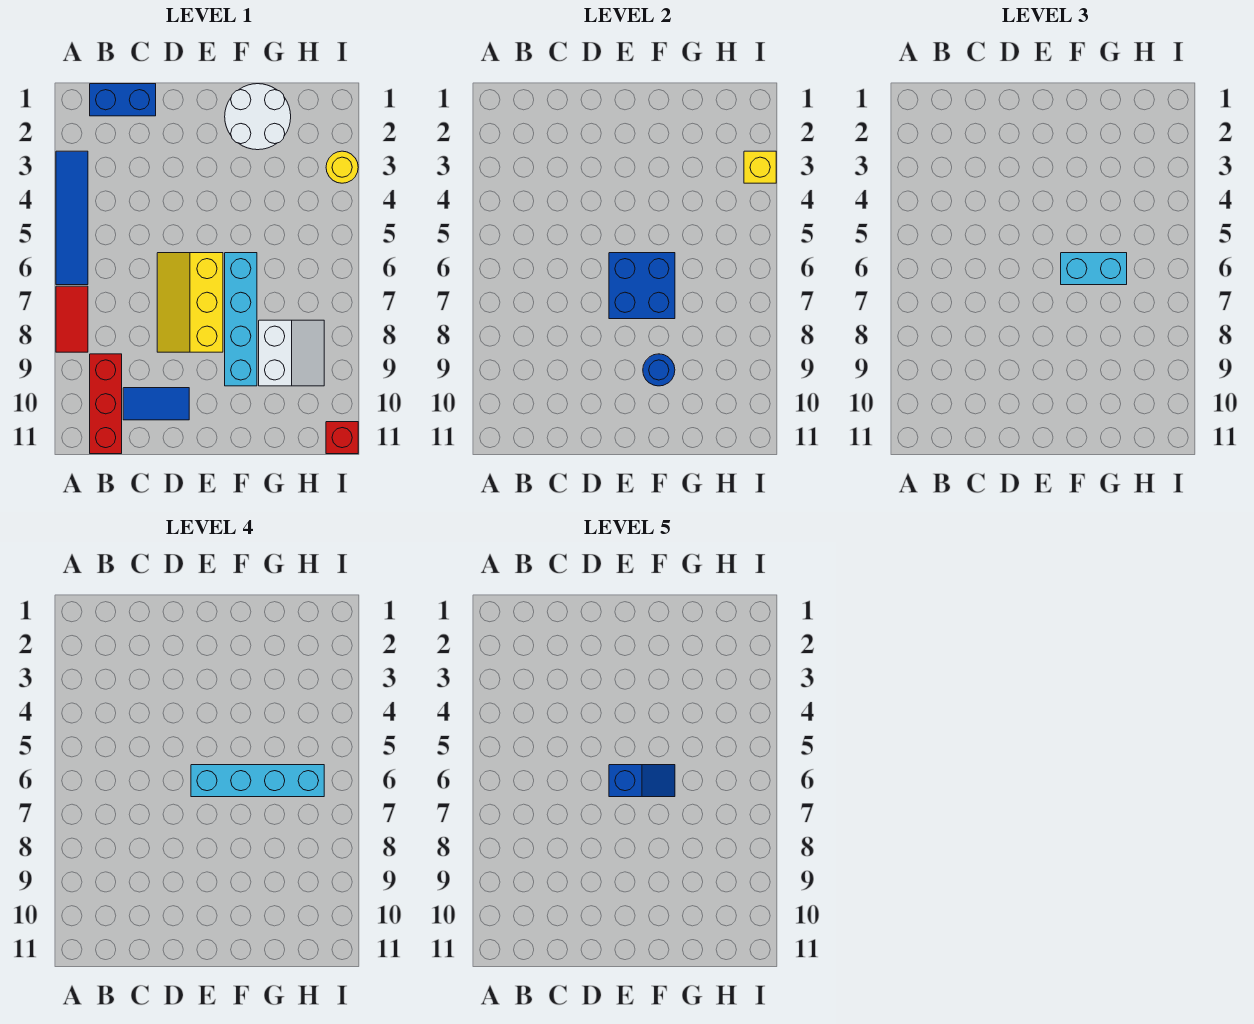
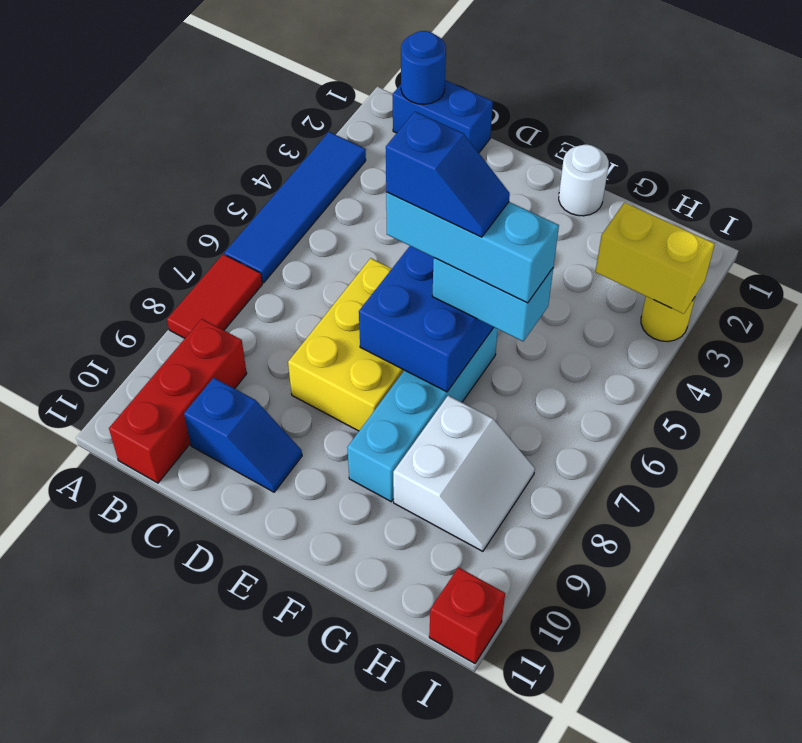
blue tile C10:D10 level 1 -> blue slope C10:D10 level 1 top C
yellow slope D6:E8 level 1 top E -> yellow brick D6:E8 level 1
cyan brick E6:H6 level 4 -> cyan brick E6:G6 level 4
white round brick F1:G2 level 1 -> white round brick F1 level 1
blue round brick F9 level 2 -> blue round brick B1 level 2
yellow brick I3 level 2 -> yellow brick H3:I3 level 2

